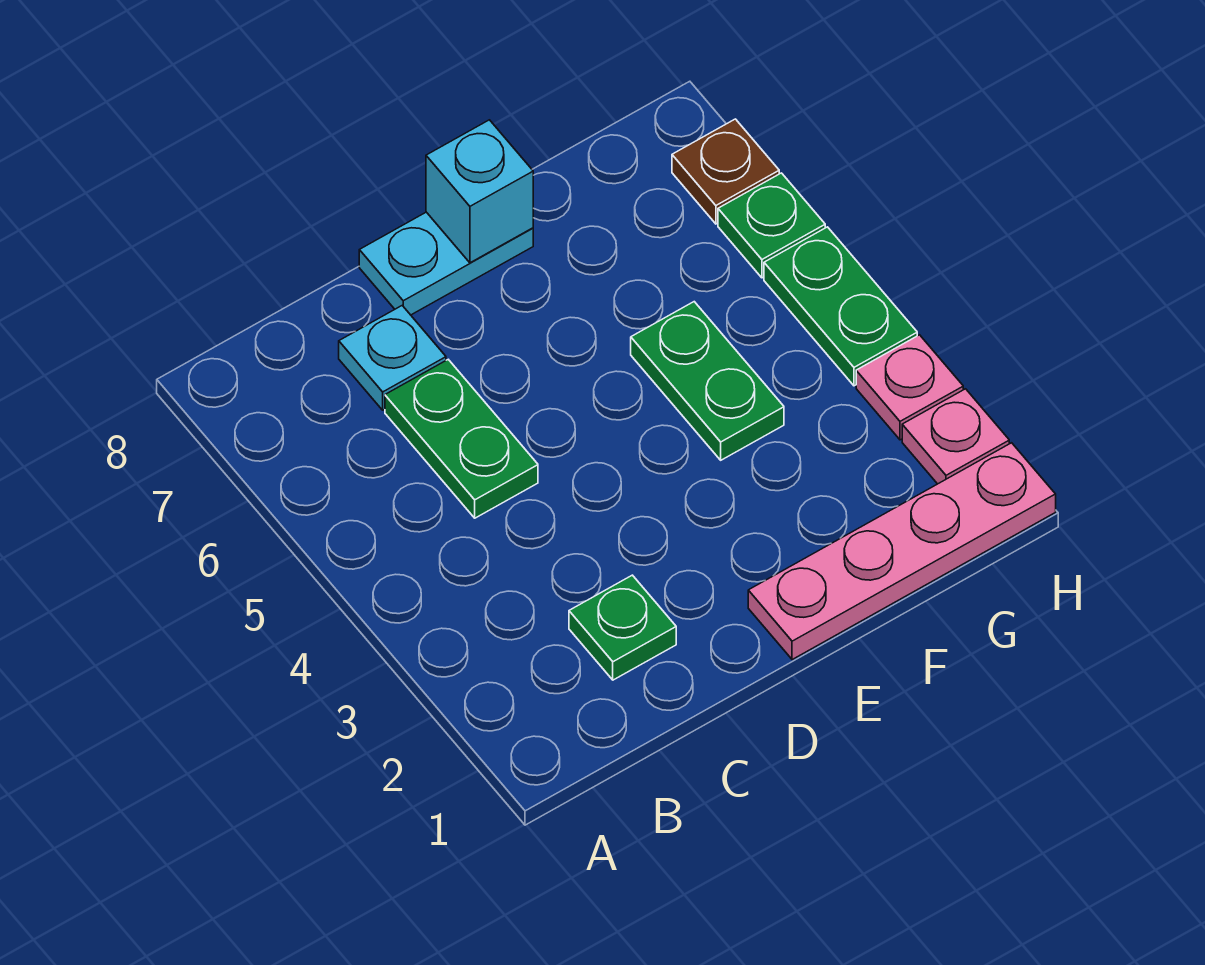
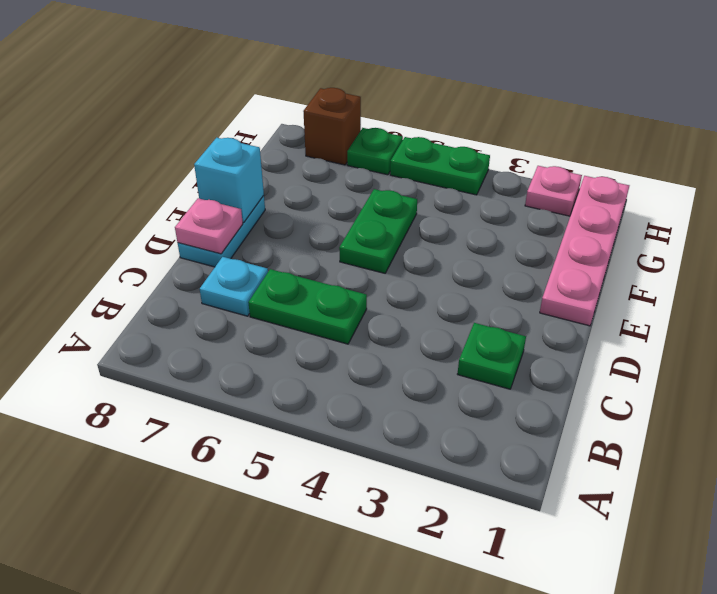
green plate F4:F5 level 1 -> green plate E5:F5 level 1
pink plate H3 level 1 -> pink plate D8 level 2
brown plate H7 level 1 -> brown brick H7 level 1

